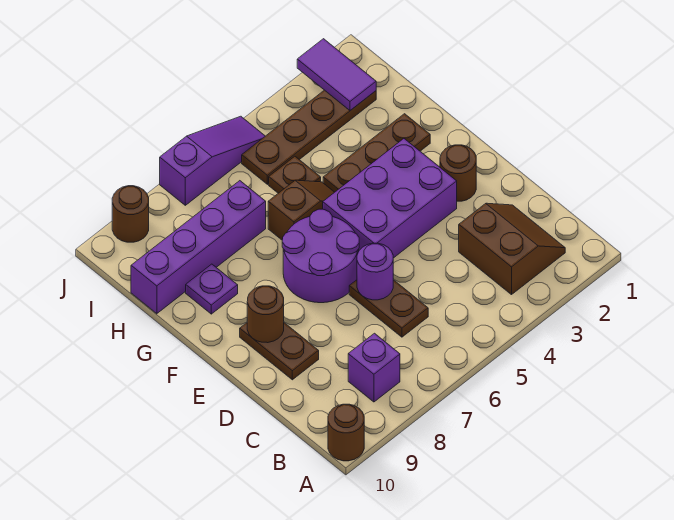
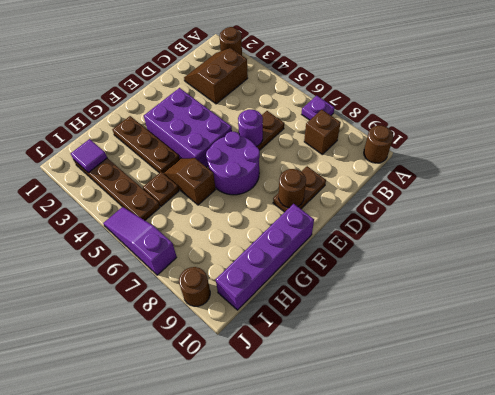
purple brick B8 level 1 -> brown brick B8 level 1
brown round brick E2 level 1 -> brown round brick A2 level 1
purple plate G9 level 1 -> purple plate A7 level 1
purple brick H7:H10 level 1 -> purple brick F10:I10 level 1
purple tile I2:J2 level 2 -> purple tile I2 level 2

